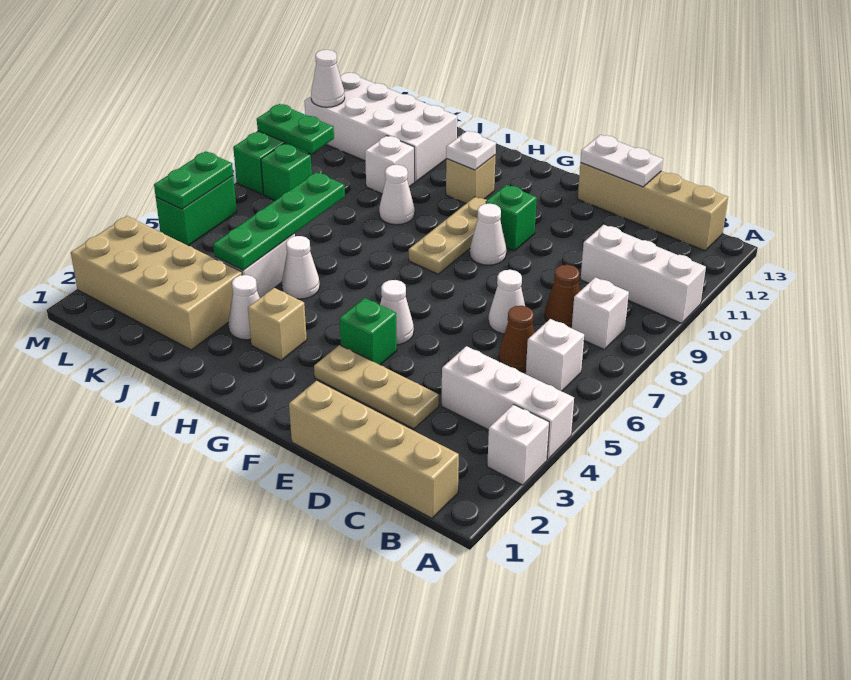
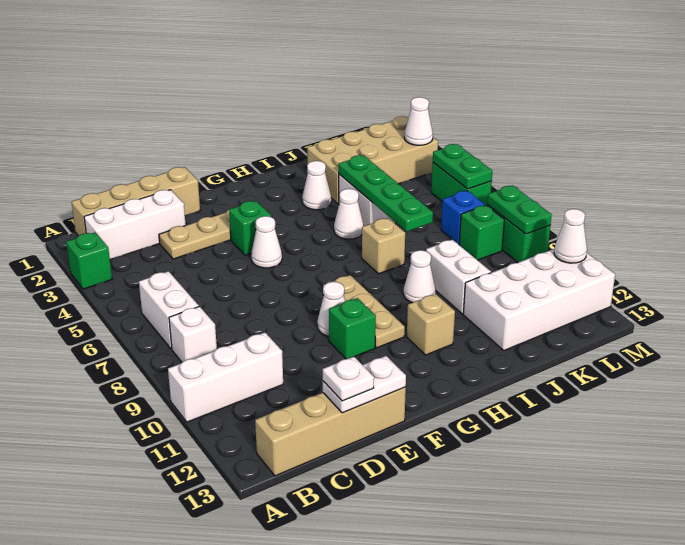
white brick A3 level 1 -> green brick A3 level 1
white brick A4:C4 level 1 -> white brick B2:D2 level 1
white brick B6 level 1 -> white brick B6:B7 level 1
brown cone C6 level 1 -> none
brown cone C8 level 1 -> none
white cone D7 level 1 -> white cone M3 level 2
tan brick H3 level 1 -> tan brick I7 level 1
white plate H11 level 2 -> white plate D13 level 3
white brick J10 level 1 -> white brick J9:J10 level 1
none -> blue brick L7 level 1
green plate L9:M9 level 2 -> green plate M8:M9 level 2

